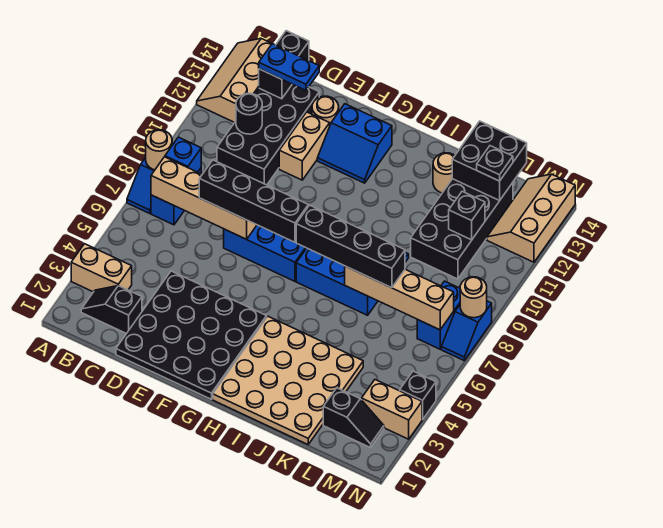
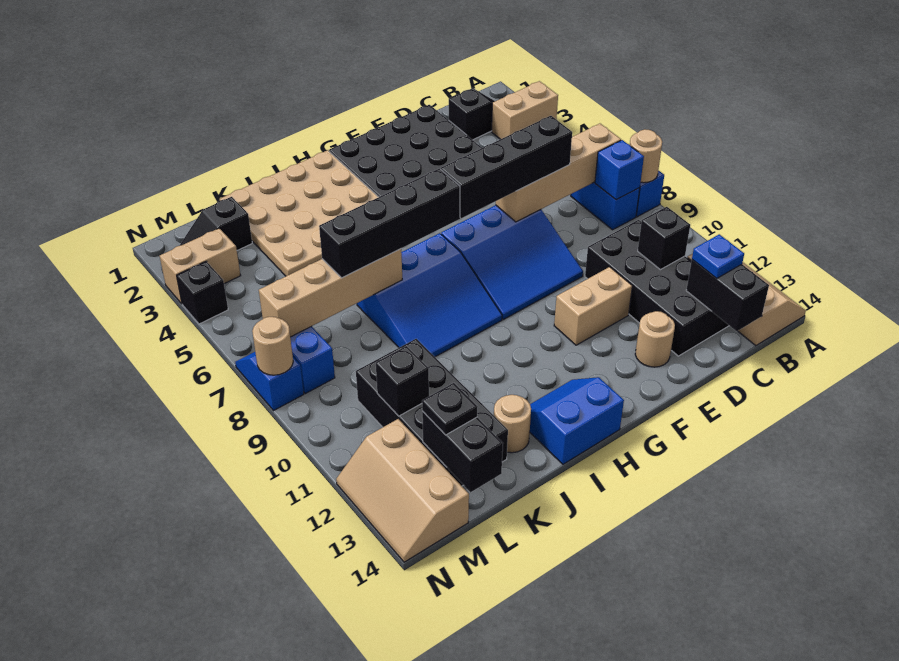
black round brick C11 level 2 -> black brick C11 level 2
blue plate C13:D13 level 3 -> blue plate C13 level 3
tan brick E11:E12 level 1 -> tan brick E11:F11 level 1
blue slope F12:G13 level 1 top 13 -> blue slope H13:I14 level 1 top 14
black brick K13:L14 level 2 -> black brick L13:L14 level 2
tan slope M12:N14 level 1 top N -> tan slope M12:N14 level 1 top M

